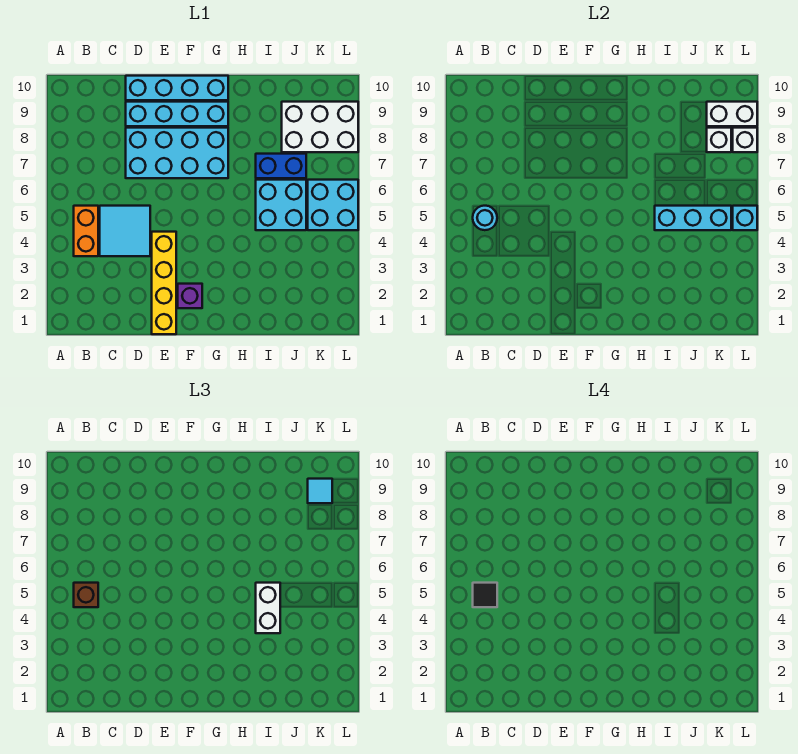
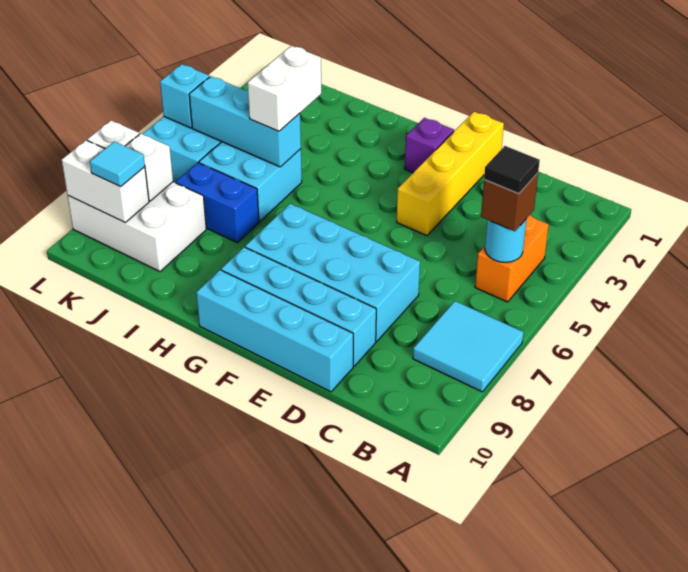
cyan tile C4:D5 level 1 -> cyan tile A7:B8 level 1

